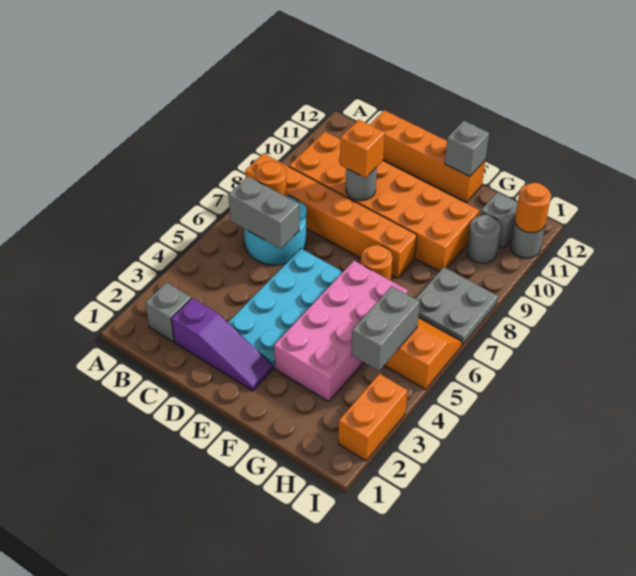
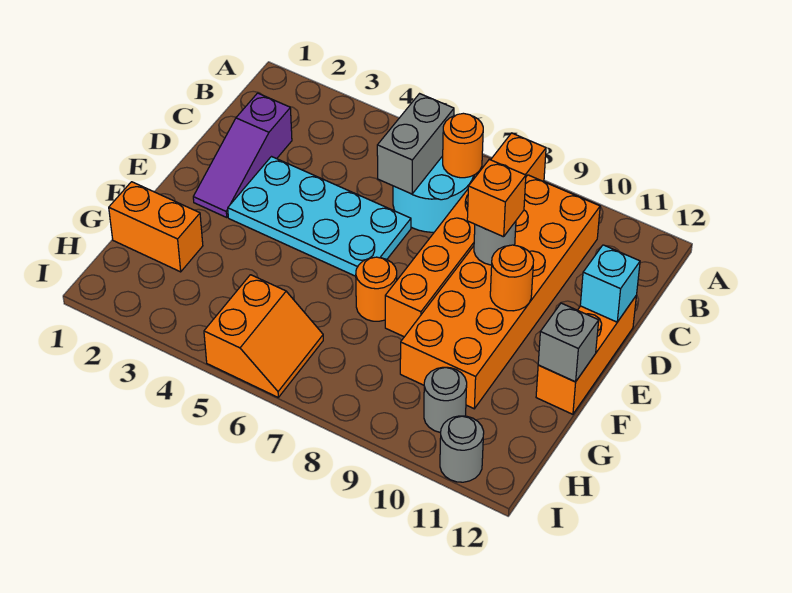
grey brick B2 level 1 -> none
orange brick C12:F12 level 1 -> orange brick D12:F12 level 1
none -> cyan brick D12 level 2
pink brick F3:G6 level 1 -> none
grey brick H4:H5 level 2 -> none
grey plate H7:I8 level 1 -> none
grey brick H11 level 1 -> none
orange brick I2:I3 level 1 -> orange brick G1:G2 level 1
orange round brick I11 level 2 -> orange round brick E10 level 2

